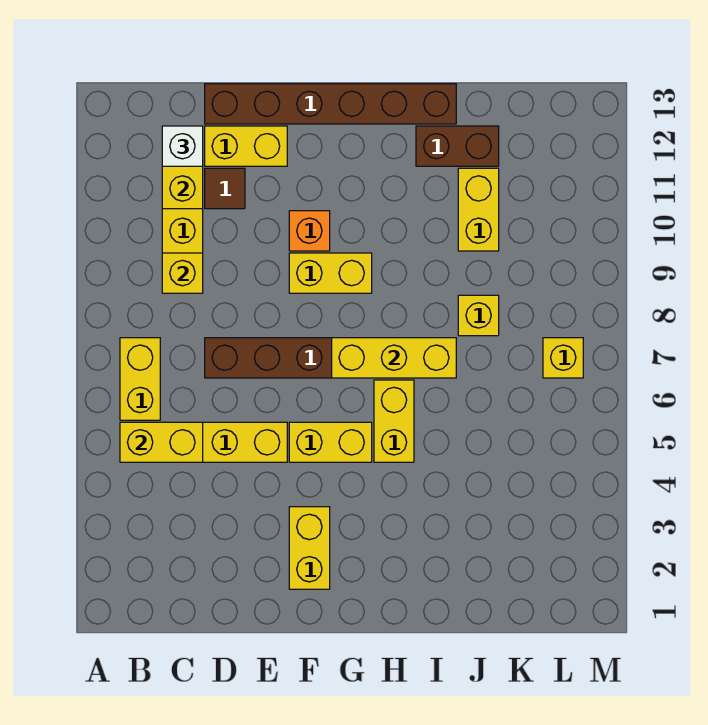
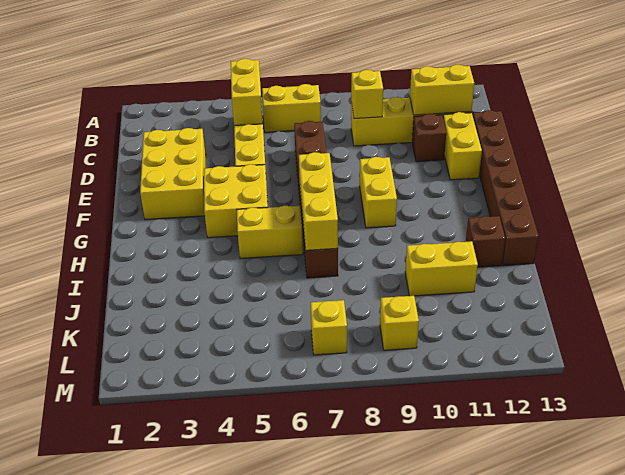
white brick C12 level 3 -> none
brown tile D11 level 1 -> brown brick D11 level 1
yellow brick F2:F3 level 1 -> yellow brick D2:F3 level 1
yellow brick F5:G5 level 1 -> yellow brick F4:G5 level 1
orange brick F10 level 1 -> none
brown brick I12:J12 level 1 -> brown brick I12 level 1
yellow brick J8 level 1 -> yellow brick L9 level 1

